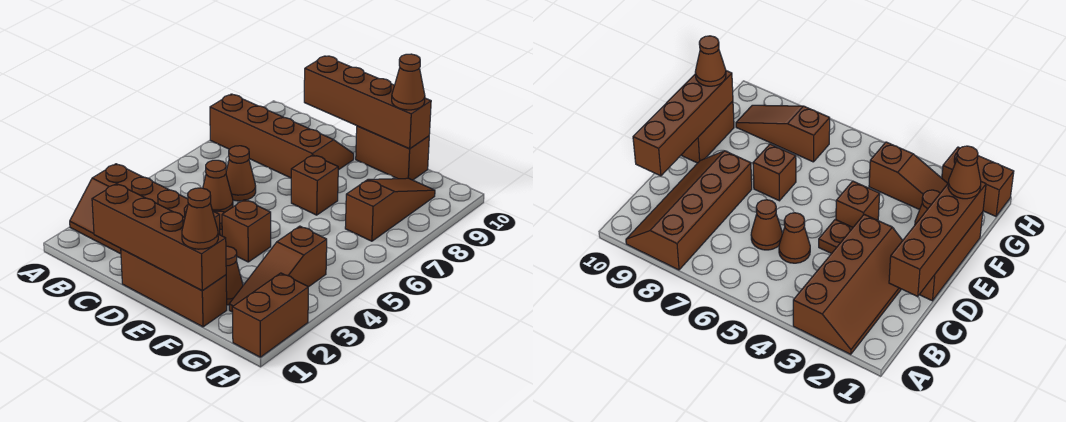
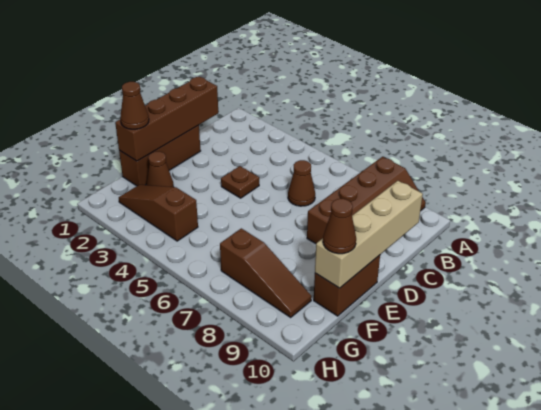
brown slope A2:D3 level 1 top 3 -> none
brown cone C5 level 1 -> none
brown brick C10:F10 level 2 -> tan brick C10:F10 level 2
brown brick E4 level 1 -> none
brown brick E7 level 1 -> none
brown brick H1:H2 level 1 -> none

